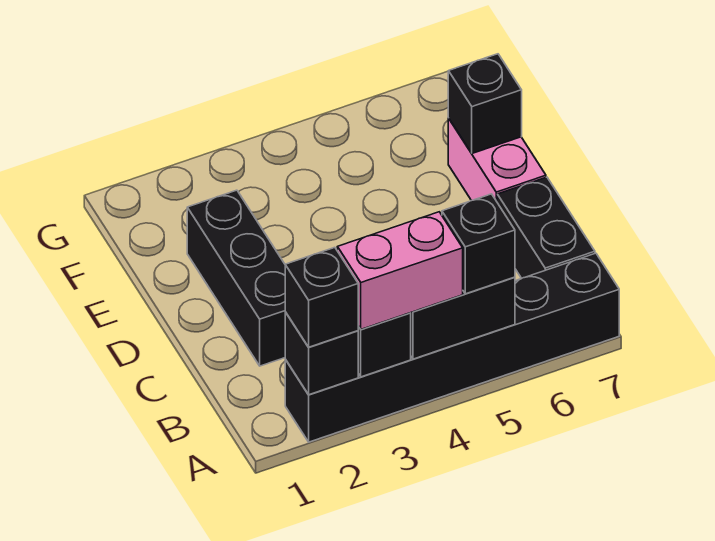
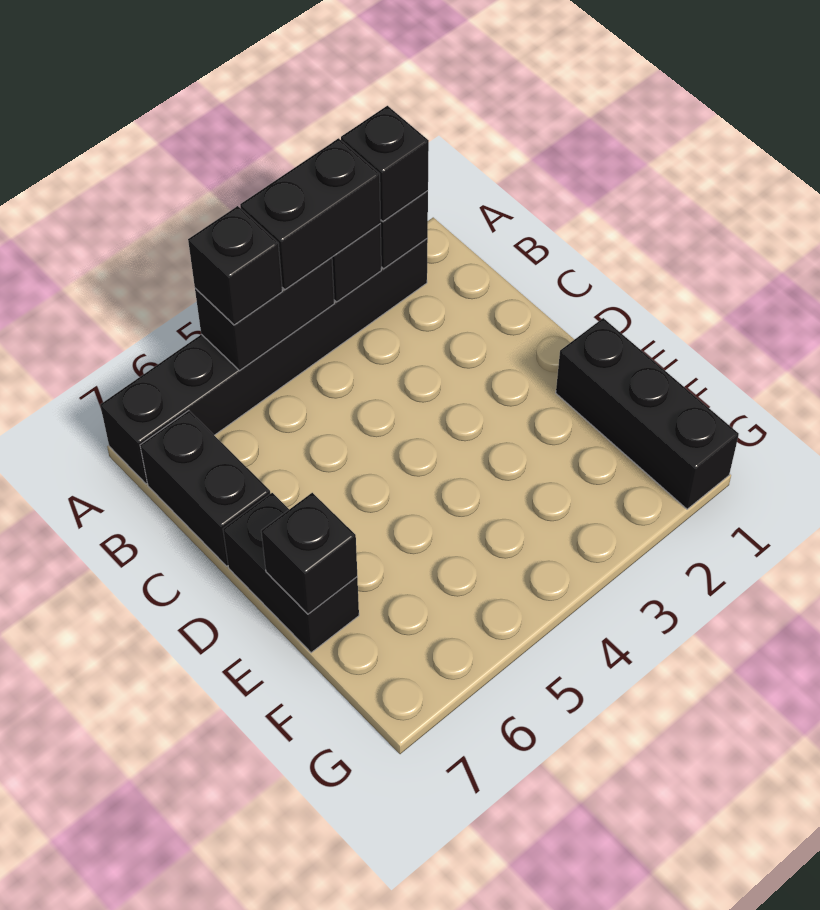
pink brick A3:A4 level 3 -> black brick A3:A4 level 3
black brick C2:E2 level 1 -> black brick E1:G1 level 1
pink brick D7:E7 level 1 -> black brick D7:E7 level 1

